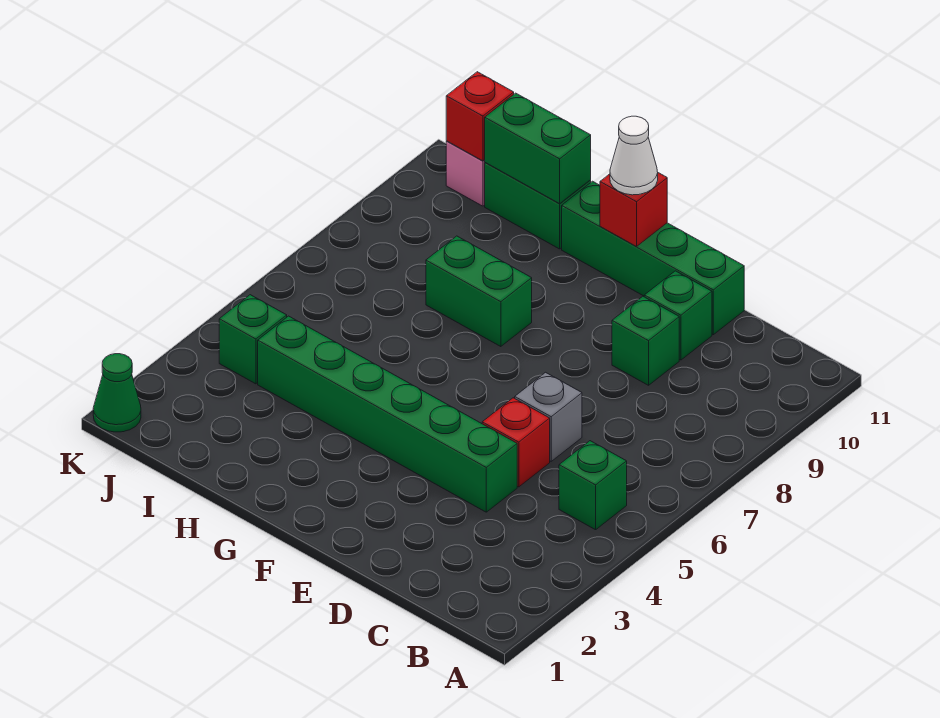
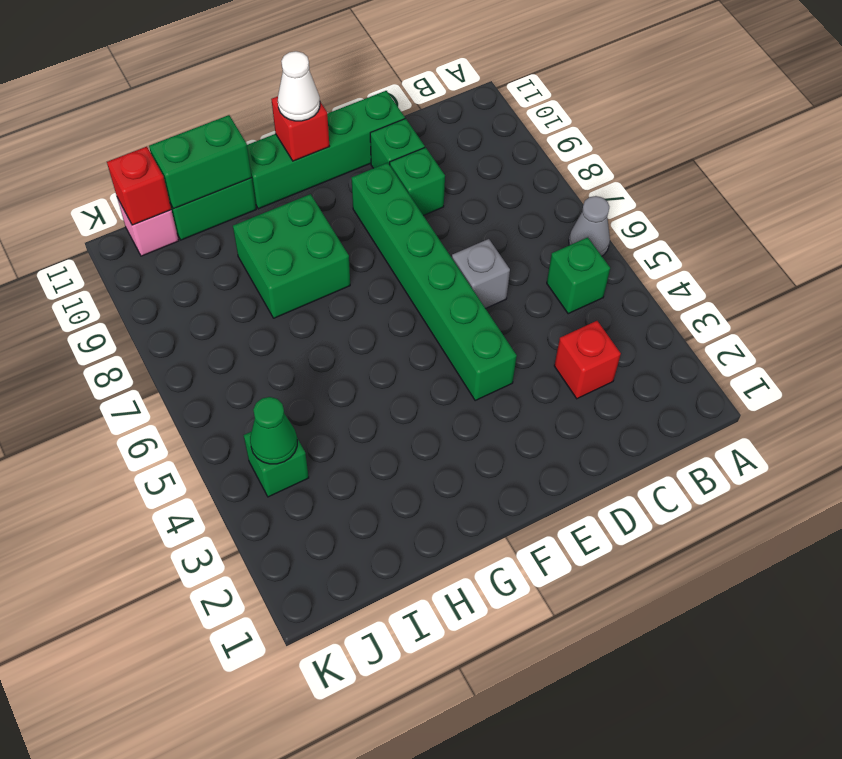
none -> grey cone A6 level 1
green brick D4:I4 level 1 -> green brick E4:E9 level 1
red brick D5 level 1 -> red brick C3 level 1
green brick G8:H8 level 1 -> green brick G8:H9 level 1
green cone K1 level 1 -> green cone J4 level 2

